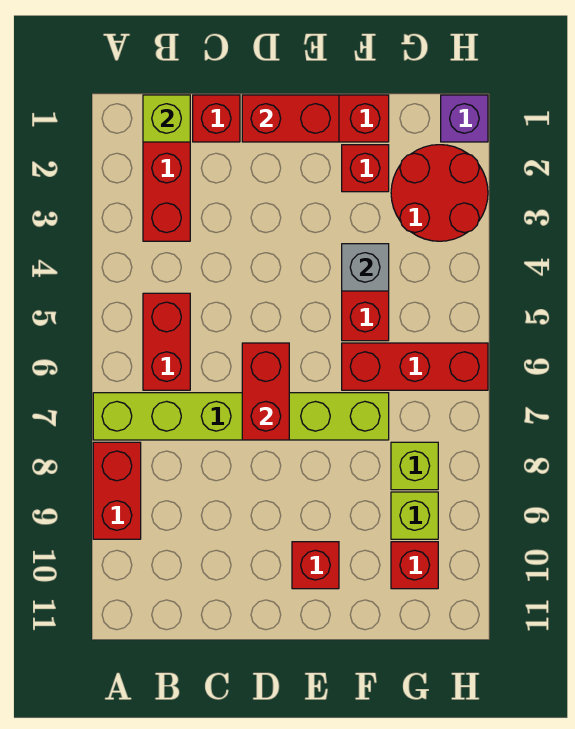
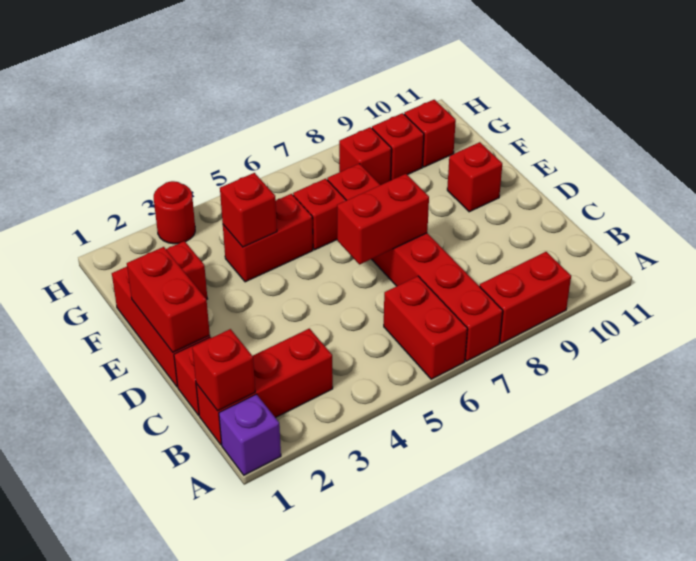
lime brick A7:F7 level 1 -> red brick A7:F7 level 1
lime brick B1 level 2 -> red brick B1 level 2
red brick B5:B6 level 1 -> red brick A6:B6 level 1
grey brick F4 level 2 -> red brick F4 level 2
red brick F6:H6 level 1 -> red brick F6 level 1
red round brick G2:H3 level 1 -> red round brick H3 level 1
lime brick G8 level 1 -> red brick G8 level 1
lime brick G9 level 1 -> red brick G9 level 1
purple brick H1 level 1 -> purple brick A1 level 1

